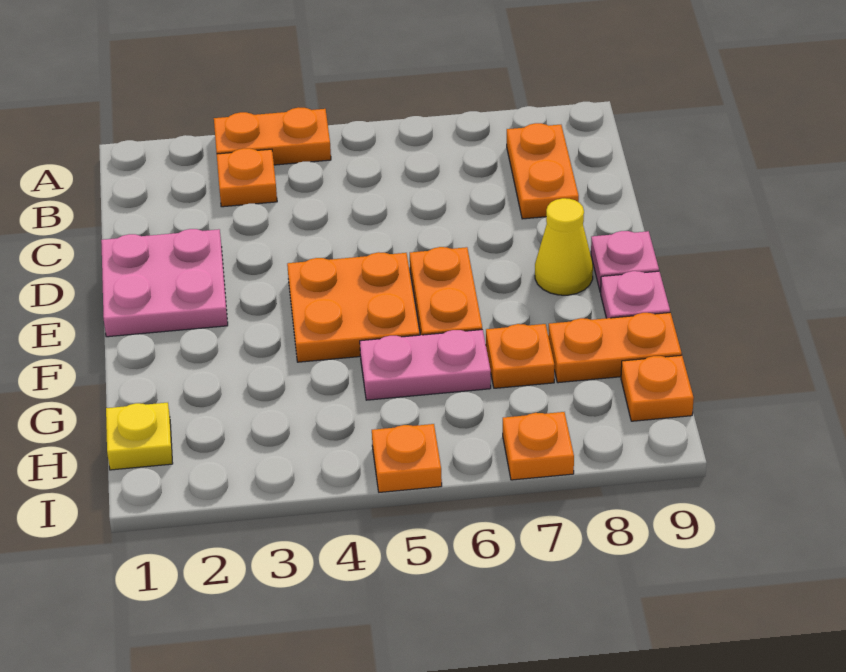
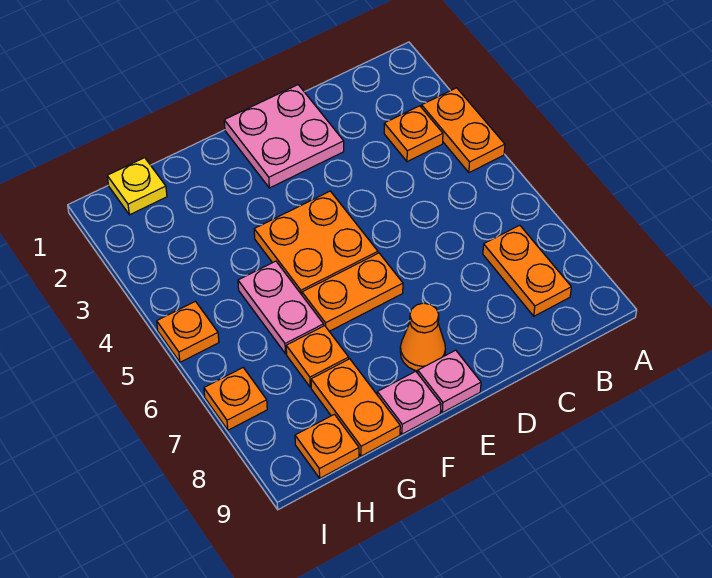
orange plate B8:C8 level 1 -> orange plate B7:B8 level 1
yellow cone E8 level 1 -> orange cone E8 level 1

